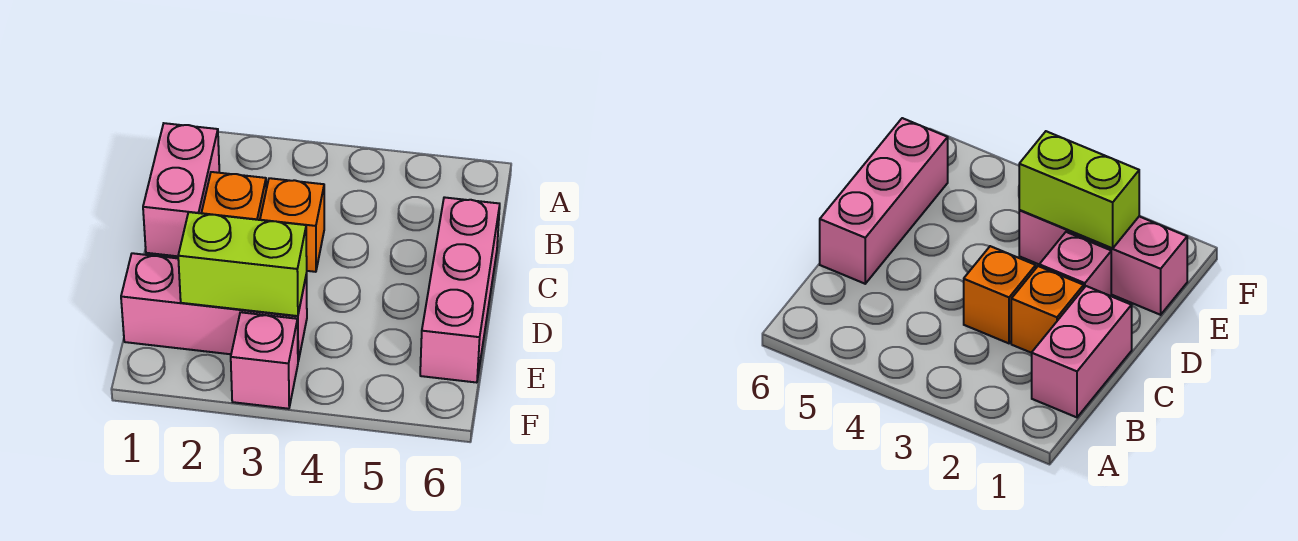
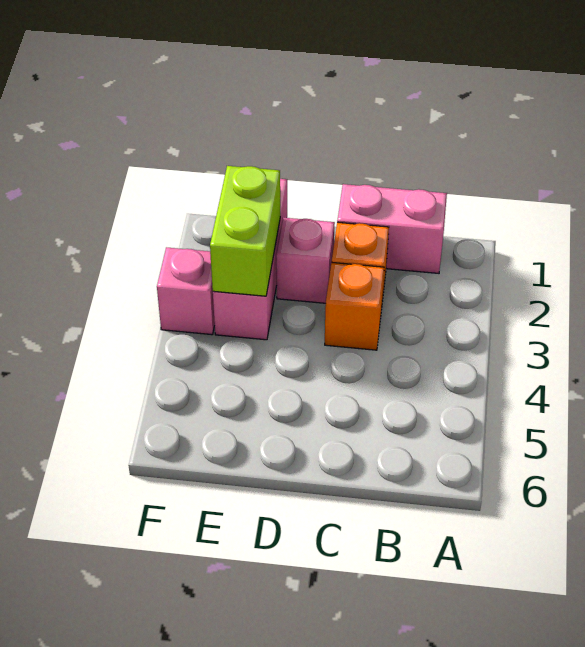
pink brick C6:E6 level 1 -> none

